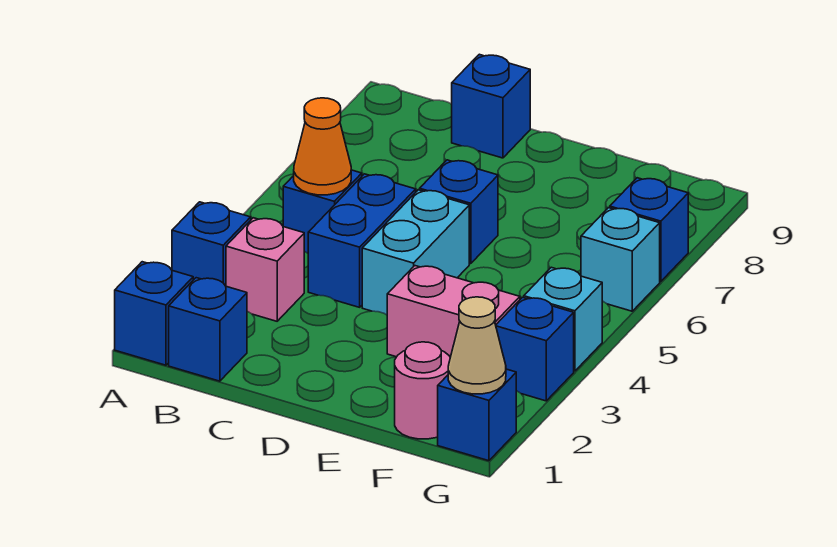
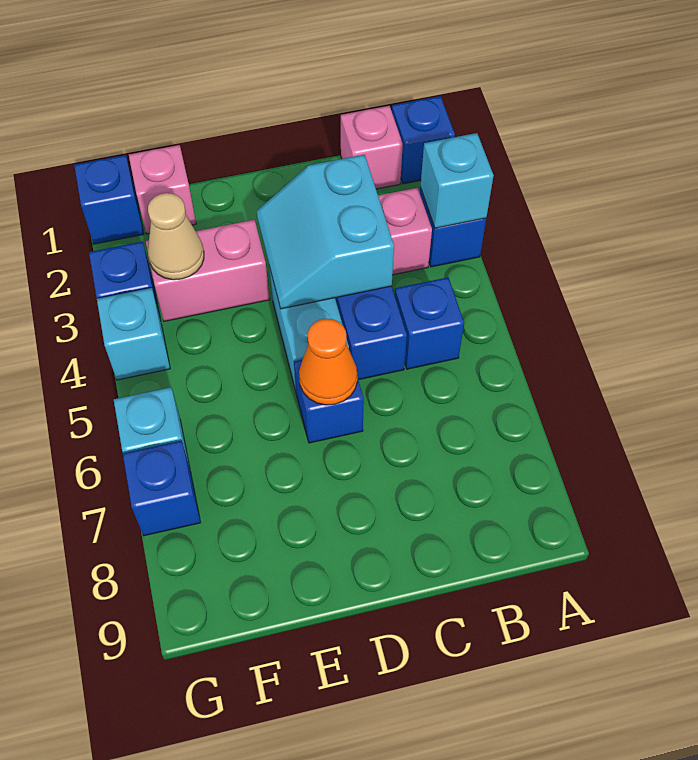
none -> cyan brick A3 level 2
blue brick B1 level 1 -> pink brick B1 level 1
orange cone B5 level 2 -> orange cone D6 level 2
none -> cyan slope C3:D4 level 2 top C
blue brick C9 level 1 -> none
pink round brick F1 level 1 -> pink brick F1 level 1
tan cone G1 level 2 -> tan cone F3 level 2

